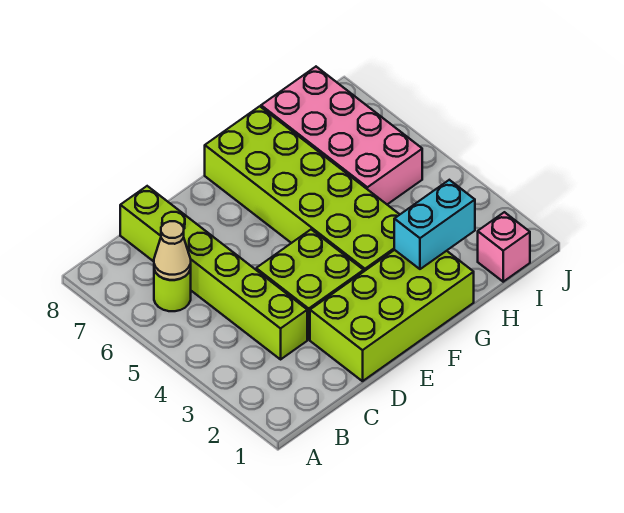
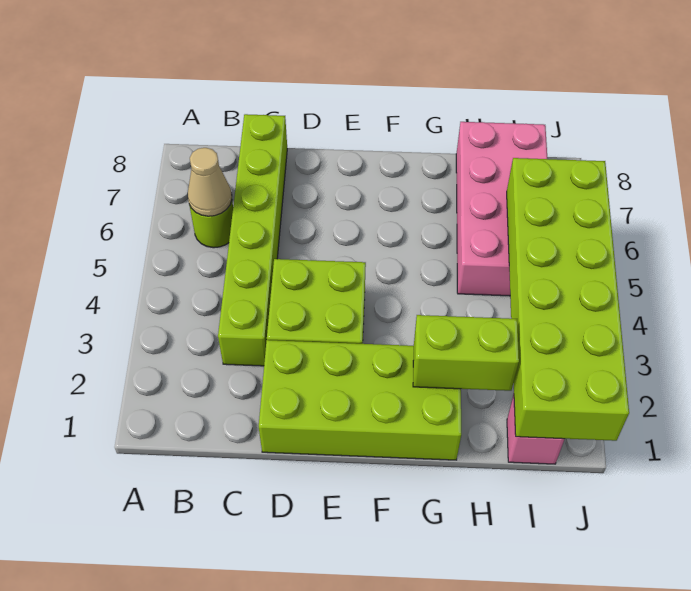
lime brick F3:G8 level 1 -> lime brick I1:J6 level 2
cyan brick G2:H2 level 2 -> lime brick G2:H2 level 2

